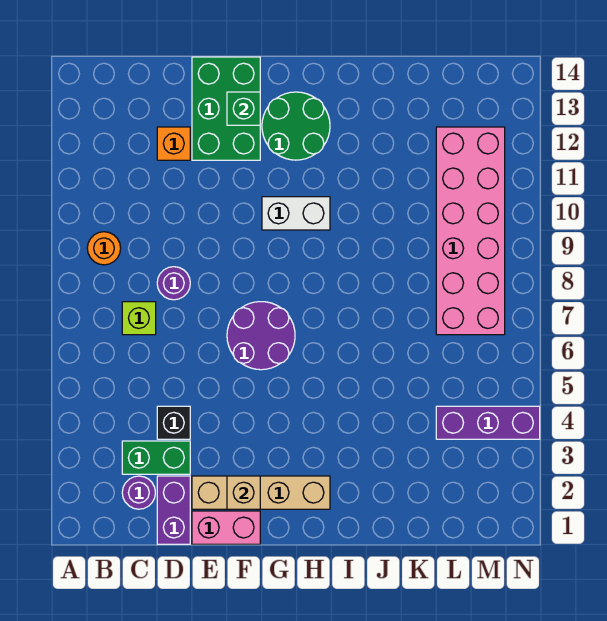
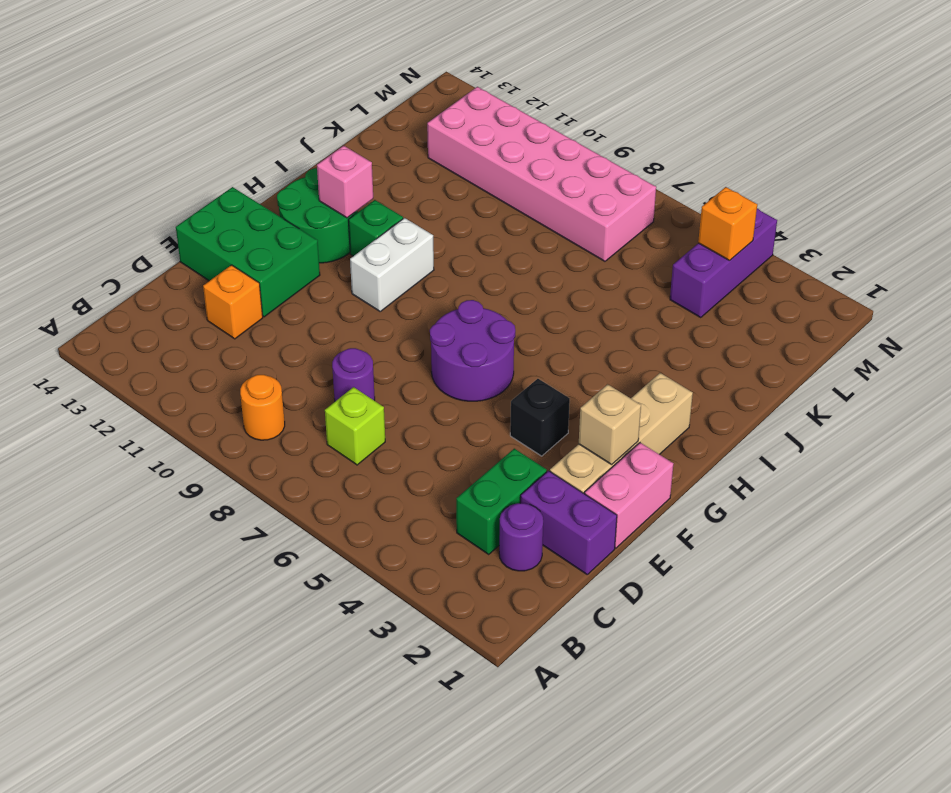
black brick D4 level 1 -> black brick F4 level 1
green brick F13 level 2 -> green brick H11 level 1
none -> pink brick H12 level 2
none -> orange brick M4 level 2

